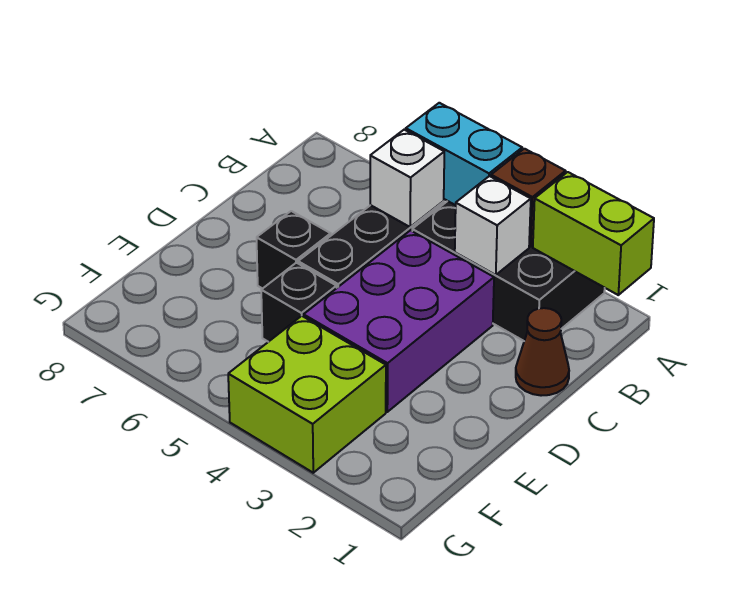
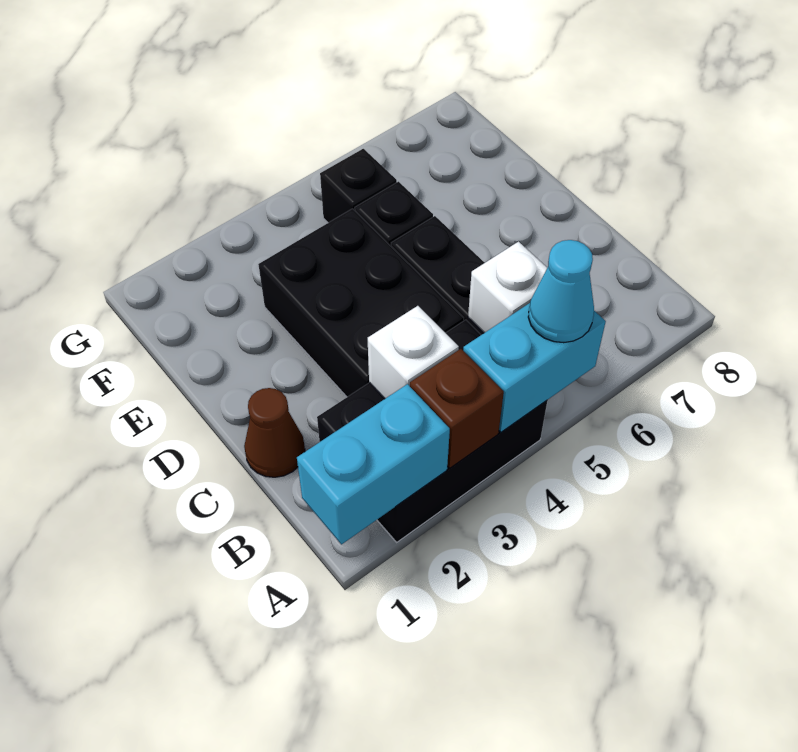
lime brick A1:A2 level 2 -> cyan brick A1:A2 level 2
none -> cyan cone A5 level 3
purple brick C3:E4 level 1 -> black brick C3:E4 level 1
black brick D6 level 1 -> black brick F5 level 1
lime brick F3:G4 level 1 -> none

